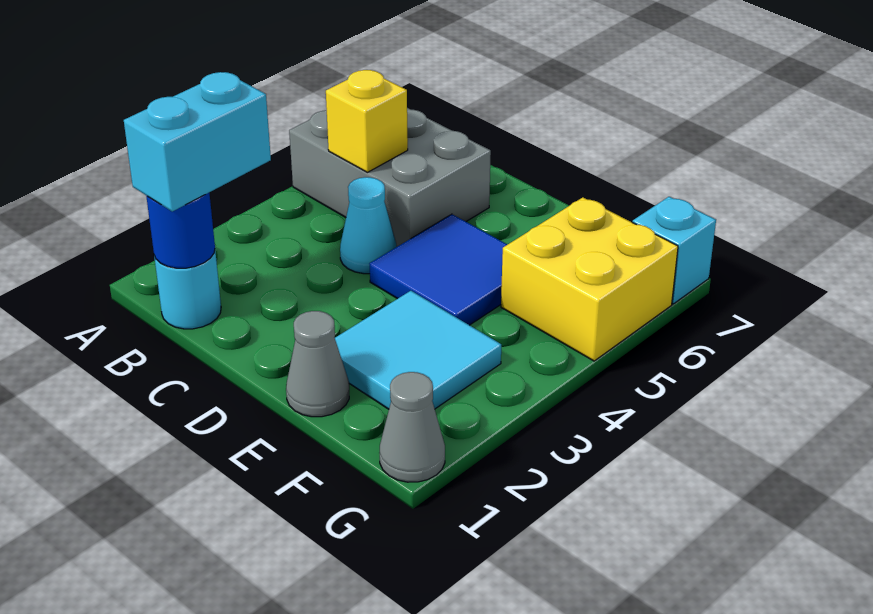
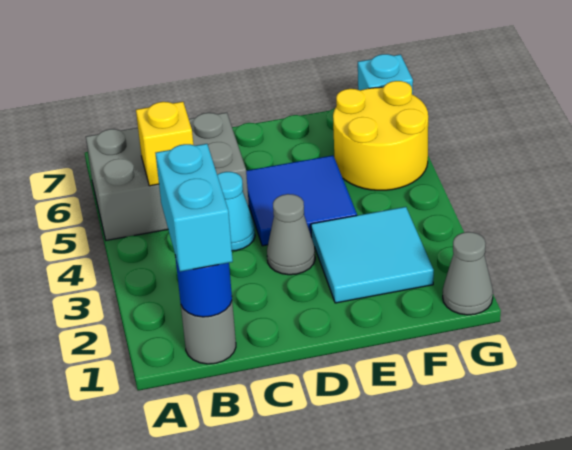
cyan round brick B1 level 1 -> grey round brick B1 level 1
grey cone E1 level 1 -> grey cone D3 level 1
yellow brick F5:G6 level 1 -> yellow round brick F5:G6 level 1

